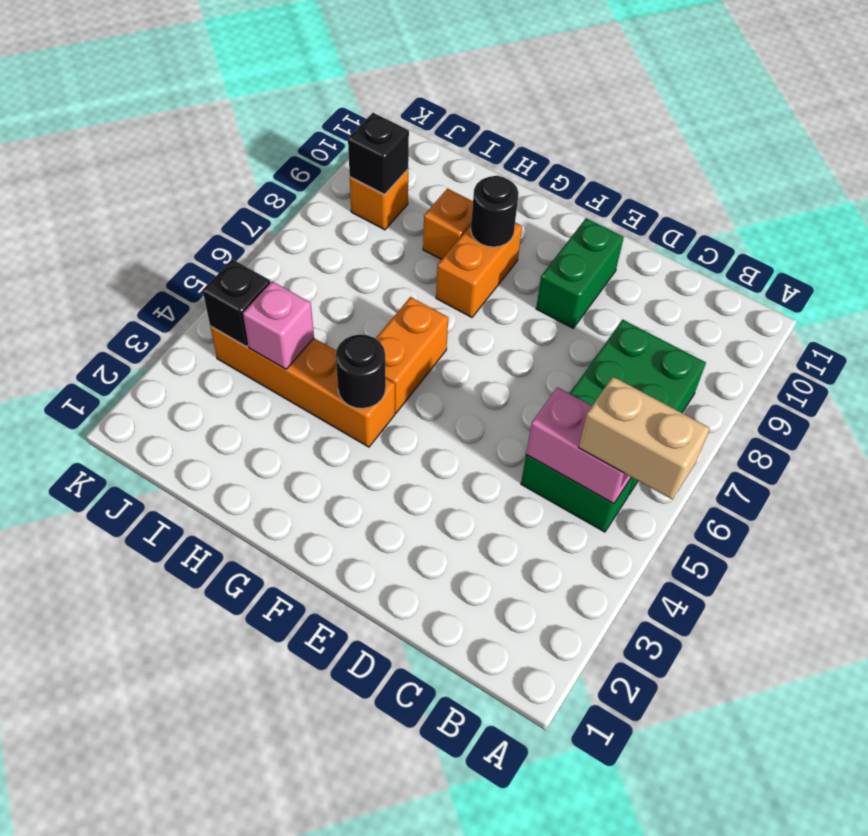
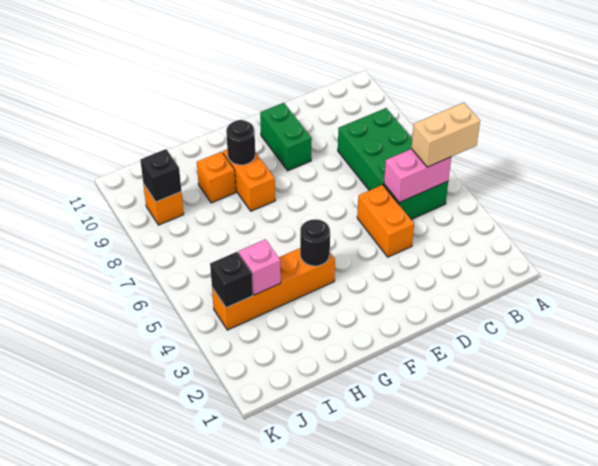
orange brick G5:G6 level 1 -> orange brick D4:D5 level 1

